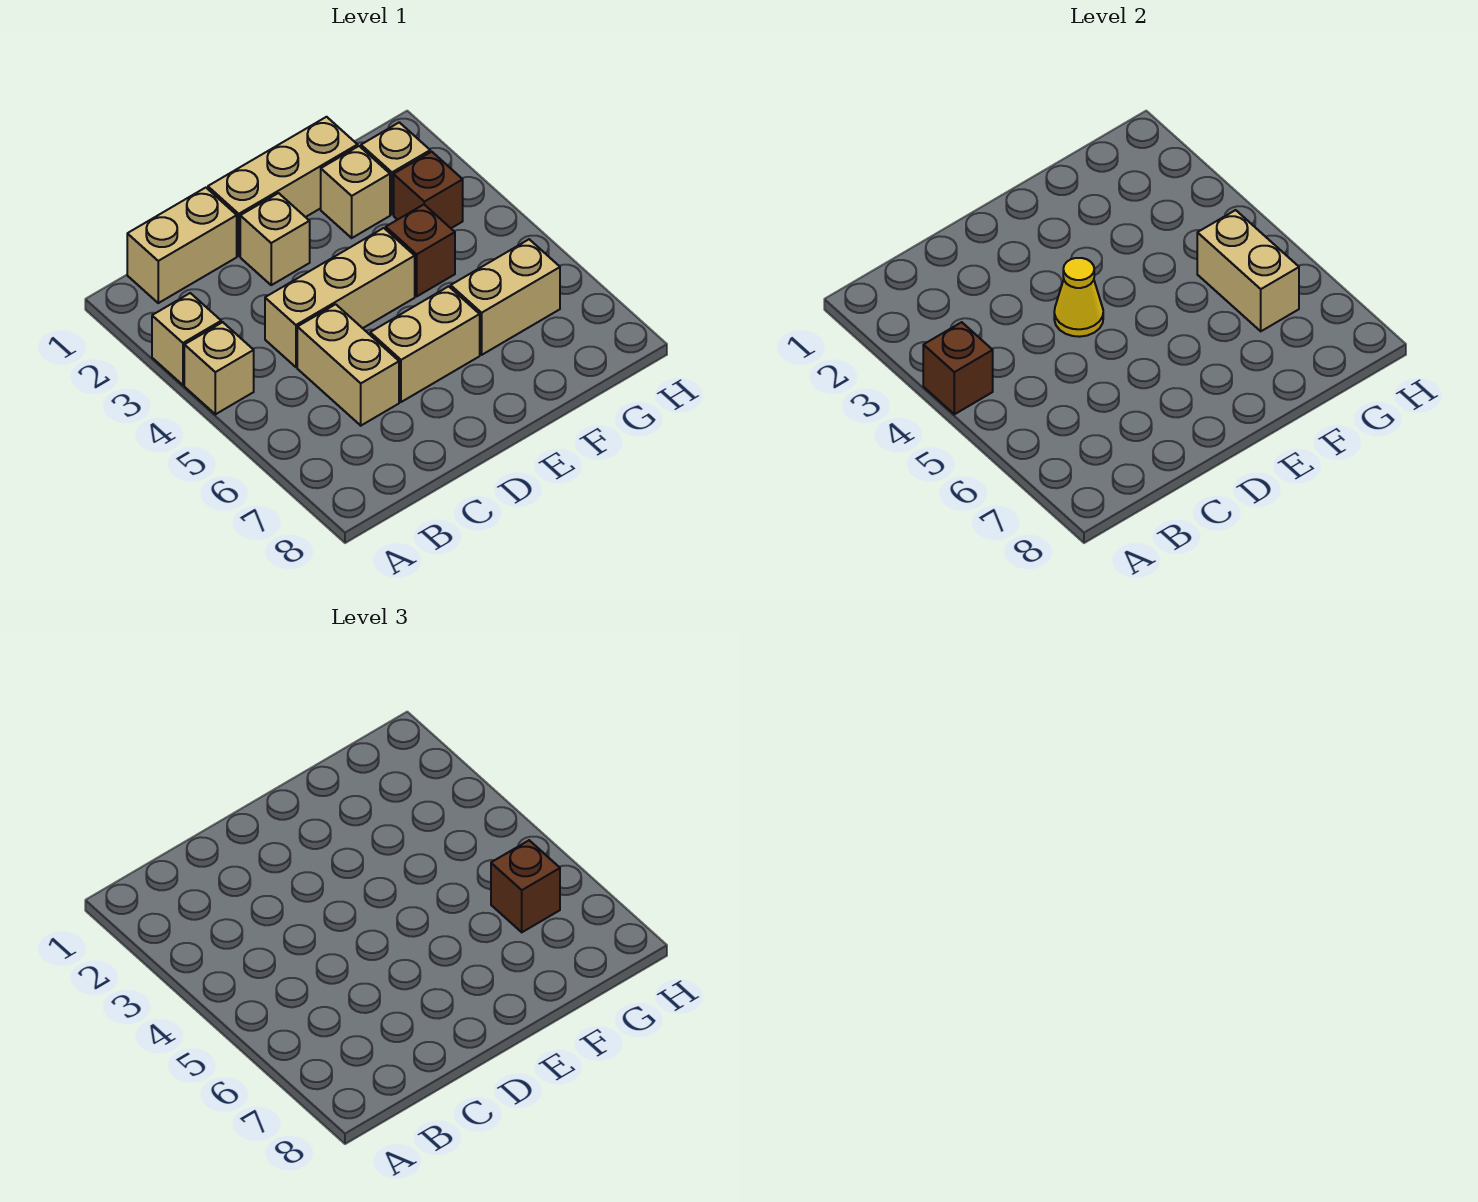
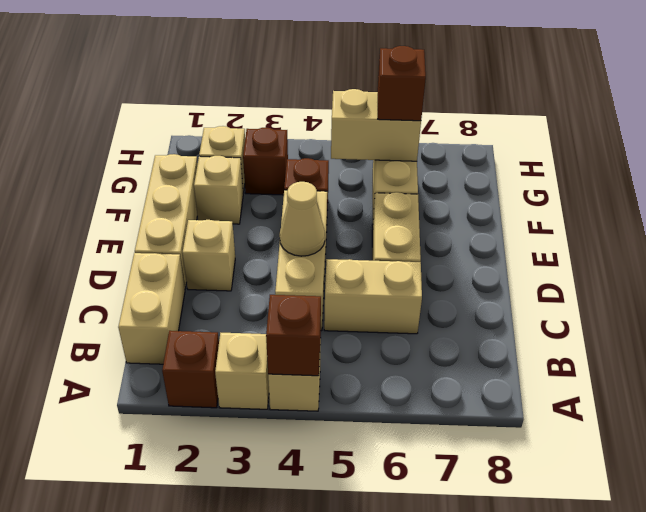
none -> brown brick A2 level 1
yellow cone D4 level 2 -> tan cone D4 level 2

